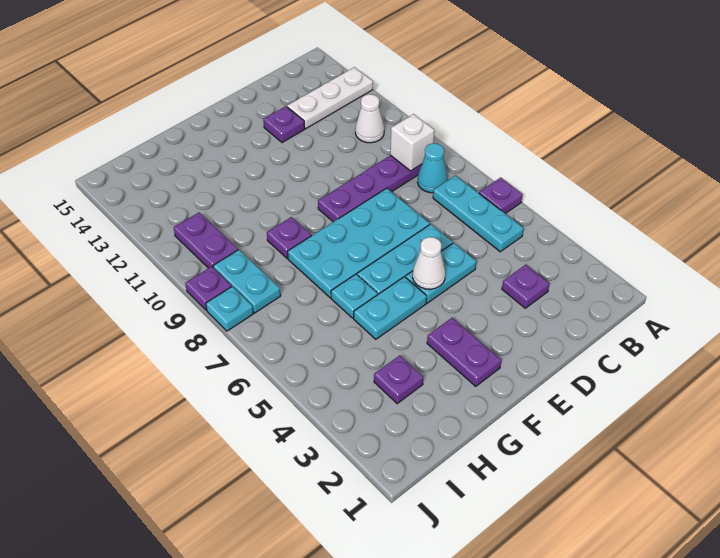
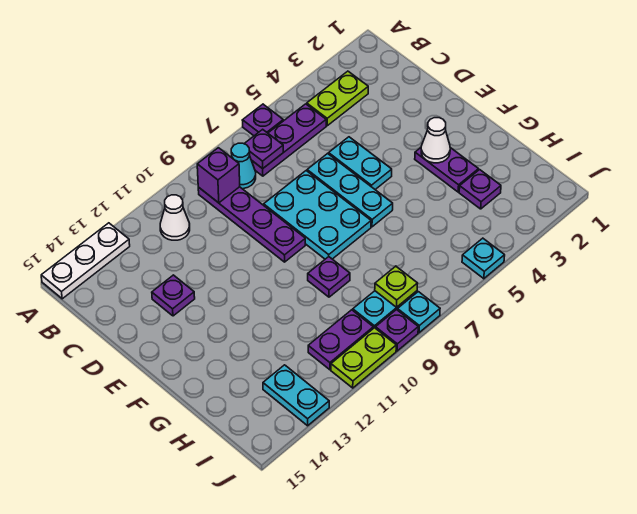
white plate A13:C13 level 1 -> white plate A13:A15 level 1
none -> lime plate B3:B4 level 1
cyan plate B5:B7 level 1 -> purple plate B5:B7 level 1
white brick B9 level 2 -> purple brick B9 level 2
purple plate C3 level 1 -> purple plate B7 level 2
cyan plate D7:G8 level 1 -> cyan plate D7:F8 level 1
white cone E5 level 2 -> white cone F3 level 2
purple plate F2:F3 level 1 -> purple plate F3:G3 level 1
cyan plate F5:G5 level 1 -> cyan plate I13:J13 level 1
cyan plate G6 level 1 -> cyan plate J5 level 1
none -> lime plate I8 level 2
none -> lime plate J10:J11 level 1

